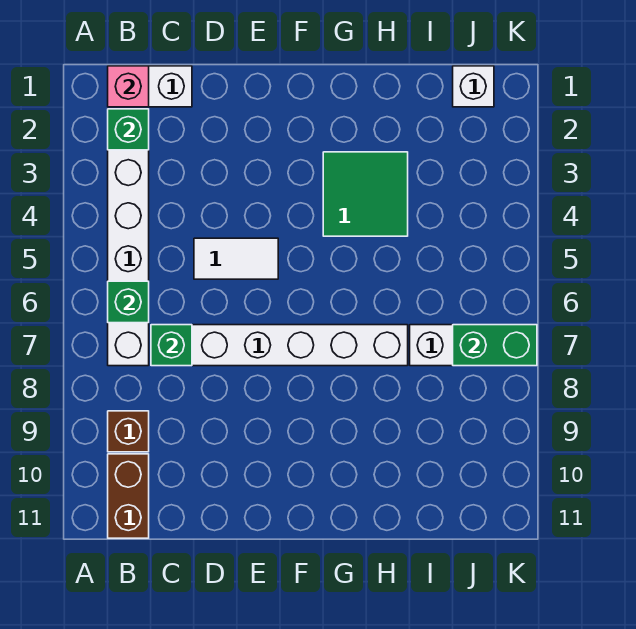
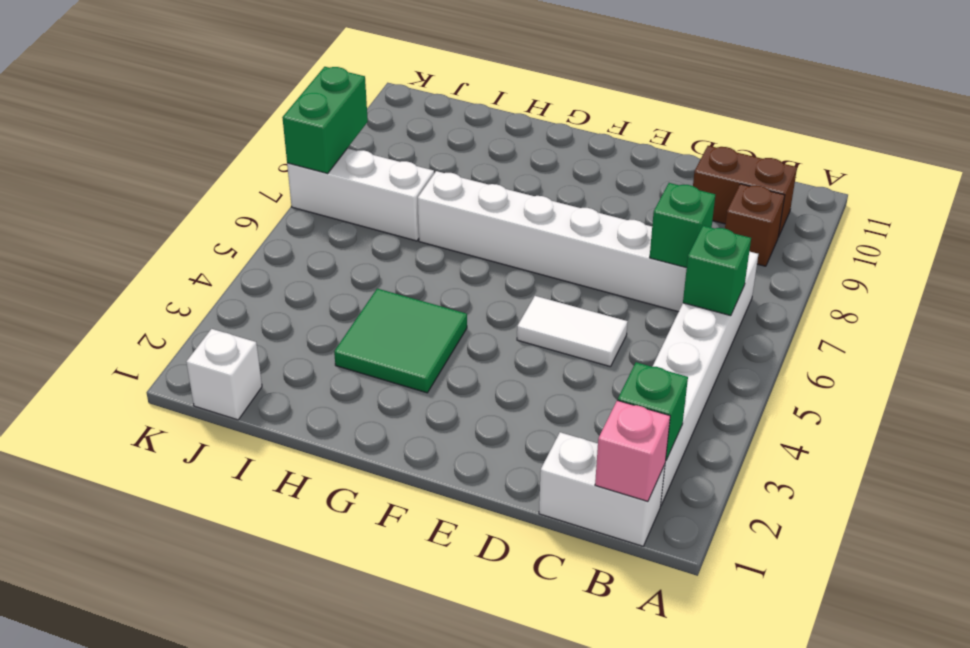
brown brick B10:B11 level 1 -> brown brick B10:C10 level 1
green brick J7:K7 level 2 -> green brick K7:K8 level 2

